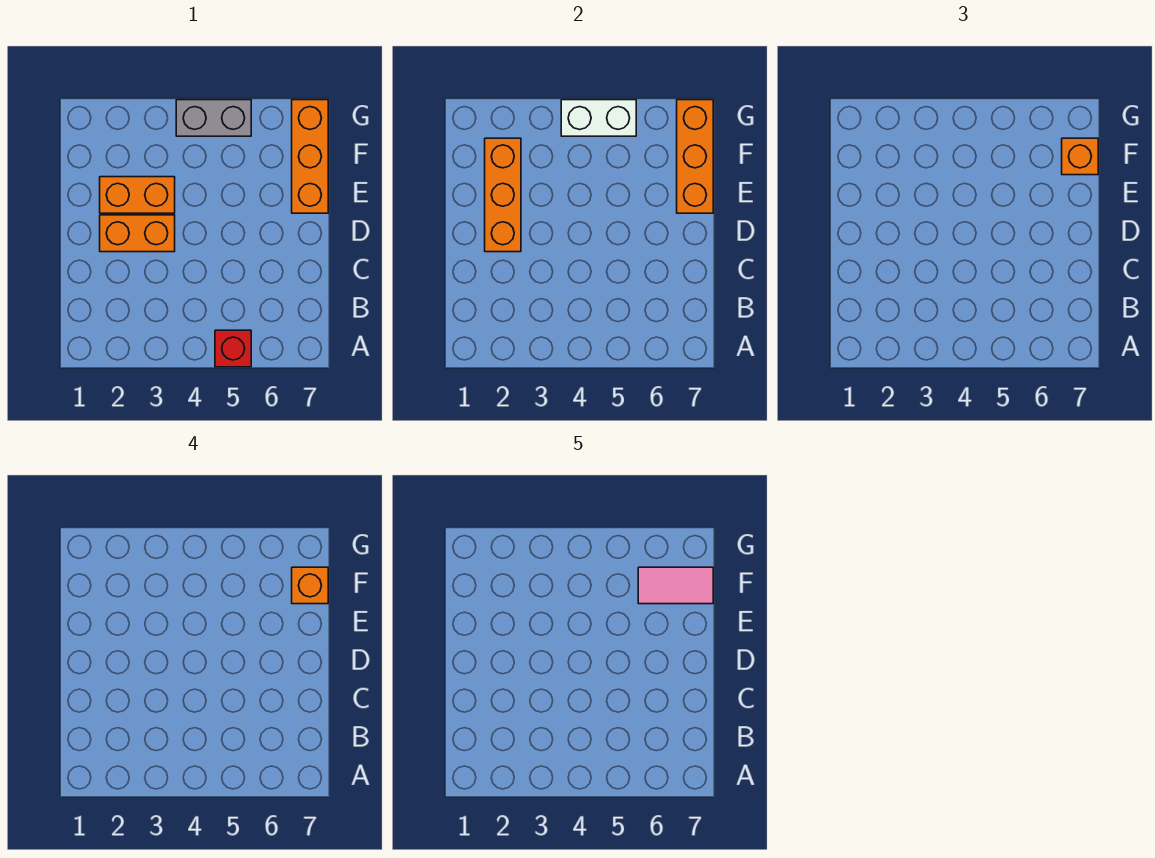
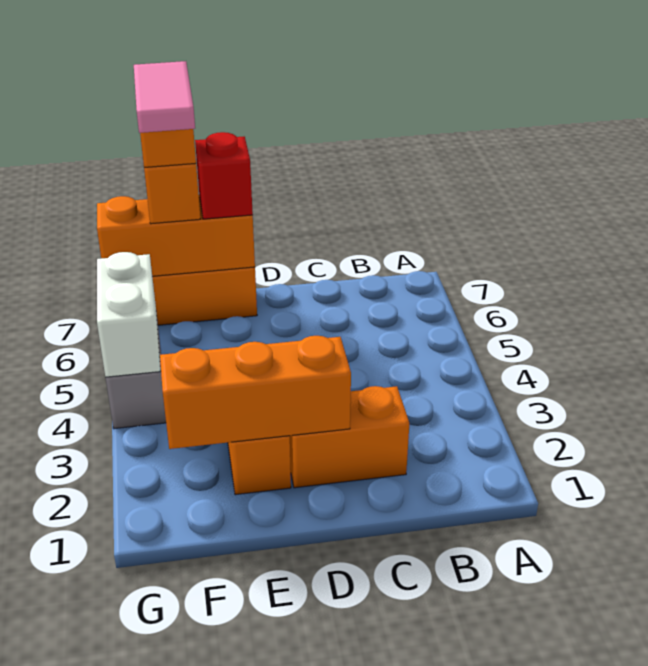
red brick A5 level 1 -> red brick E7 level 3
orange brick D2:D3 level 1 -> orange brick C2:D2 level 1

